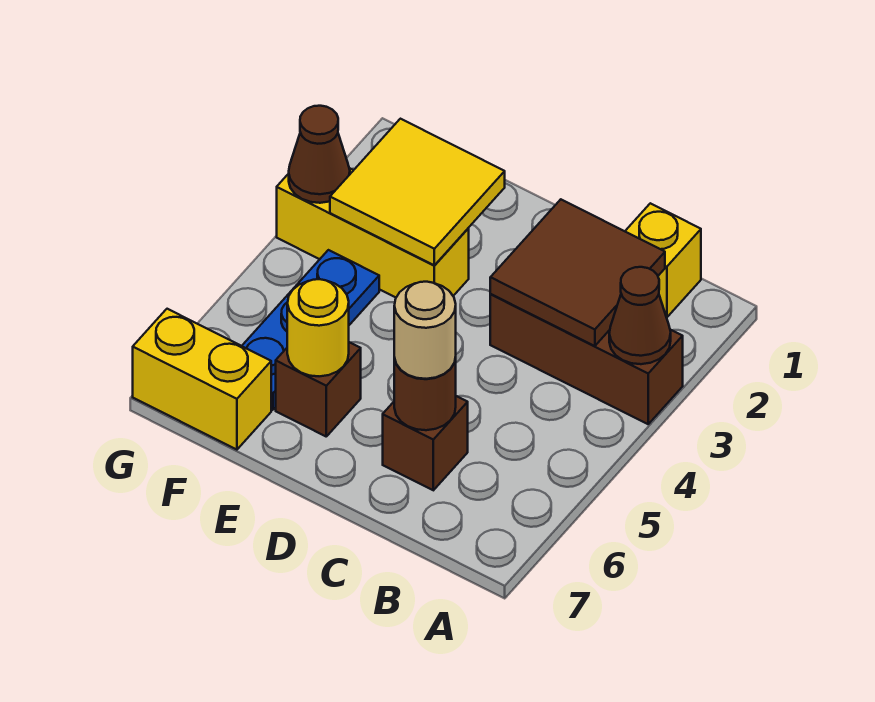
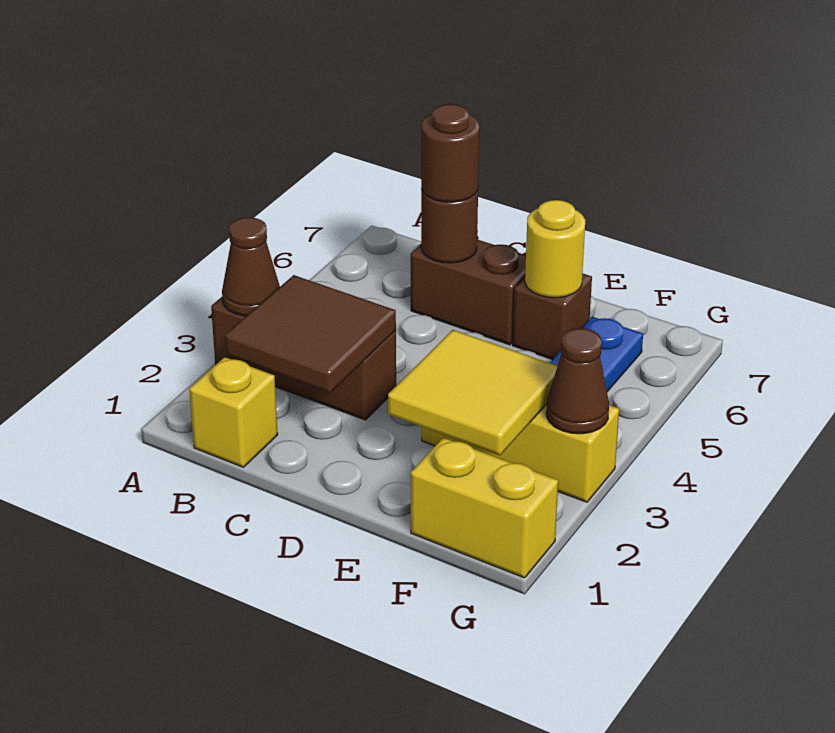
brown brick C6 level 1 -> brown brick C6:D6 level 1
tan round brick C6 level 3 -> brown round brick C6 level 3
yellow brick F7:G7 level 1 -> yellow brick F1:G1 level 1

